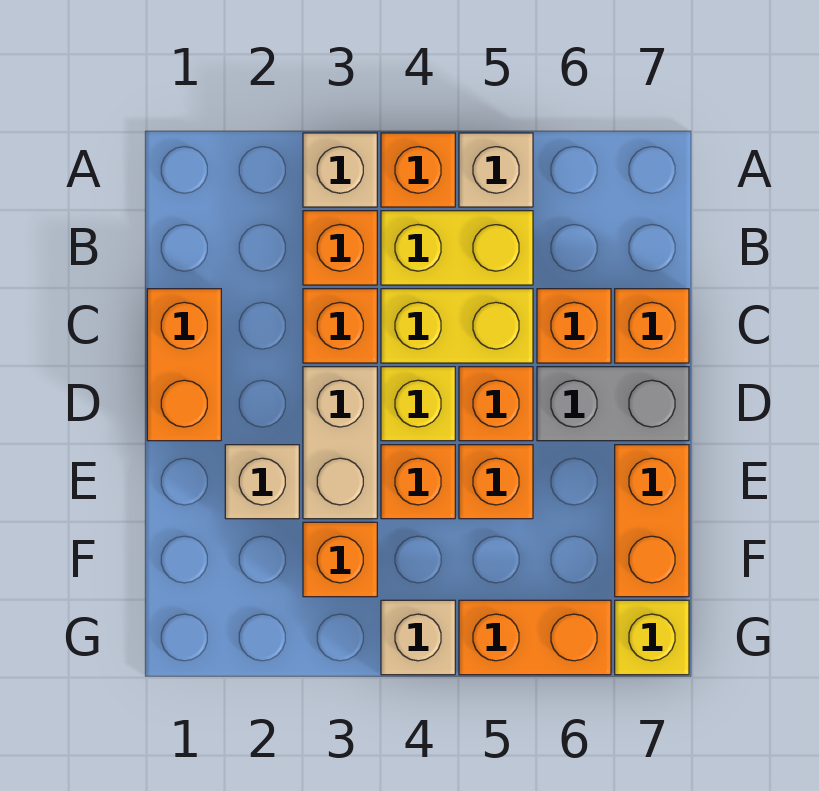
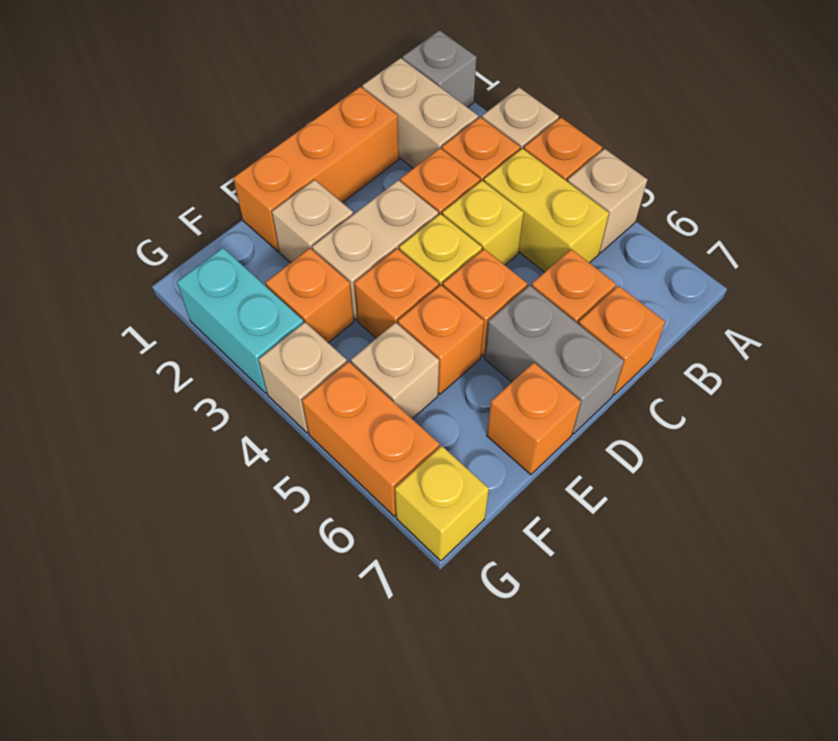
none -> grey brick A1 level 1
none -> tan brick B1:B2 level 1
orange brick C1:D1 level 1 -> orange brick C1:E1 level 1
yellow brick C4:C5 level 1 -> yellow brick C4 level 1
orange brick E7:F7 level 1 -> orange brick E7 level 1
none -> tan brick F5 level 1
none -> cyan brick G2:G3 level 1

